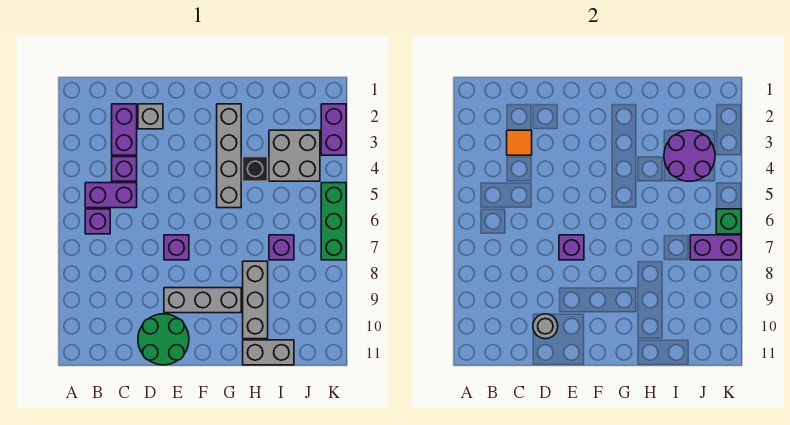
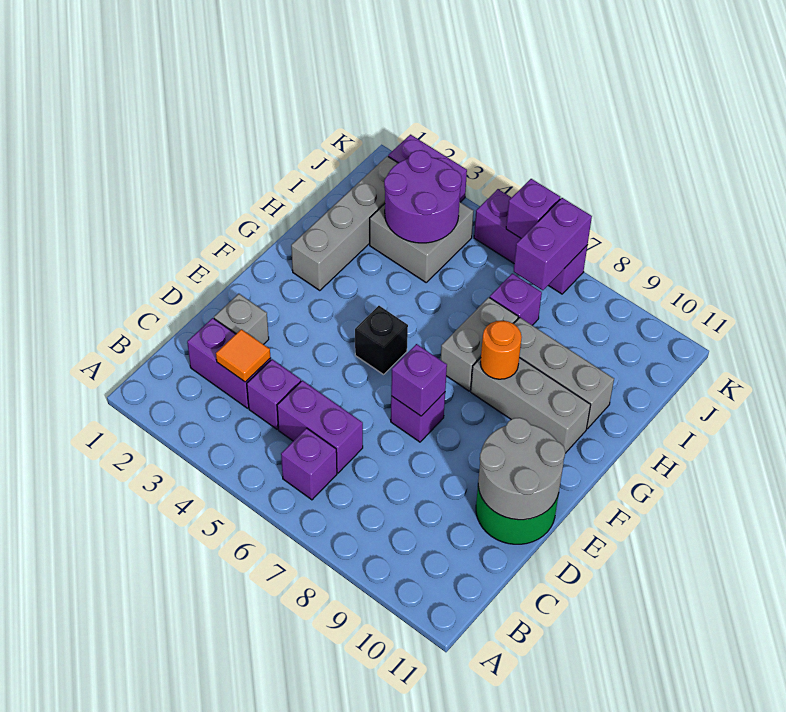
purple brick B5:C5 level 1 -> purple brick C5:C6 level 1
grey round brick D10 level 2 -> grey round brick D10:E11 level 2
grey brick E9:G9 level 1 -> grey brick G8:G10 level 1
grey brick G2:G5 level 1 -> grey brick G2:J2 level 1
none -> orange round brick G8 level 2
black brick H4 level 1 -> black brick F5 level 1
grey brick H11:I11 level 1 -> grey brick G7:H7 level 1
green brick K5:K7 level 1 -> purple brick K5:K7 level 1
green brick K6 level 2 -> purple brick K6 level 2

